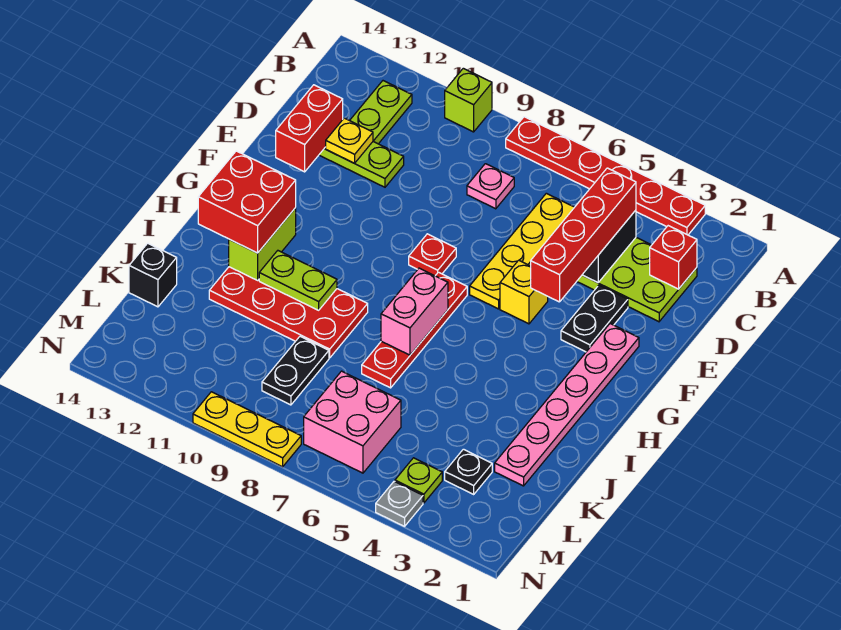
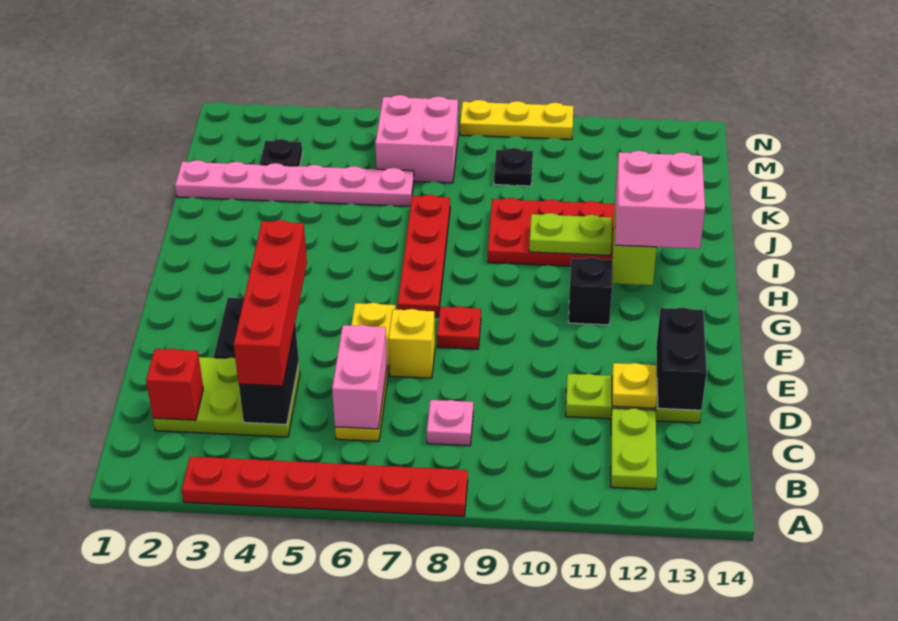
lime brick A10 level 1 -> none
red brick D13:E13 level 2 -> black brick D13:E13 level 2
pink plate F2:K2 level 1 -> pink plate K1:K6 level 1
yellow brick F5 level 1 -> yellow brick E7 level 1
pink brick H7:I7 level 2 -> pink brick C6:D6 level 2
red brick H12:I13 level 3 -> pink brick H12:I13 level 3
black plate K9:L9 level 1 -> black plate L9 level 1
black brick K14 level 1 -> black brick G11 level 1
lime plate M4 level 1 -> none
grey plate N4 level 1 -> none

